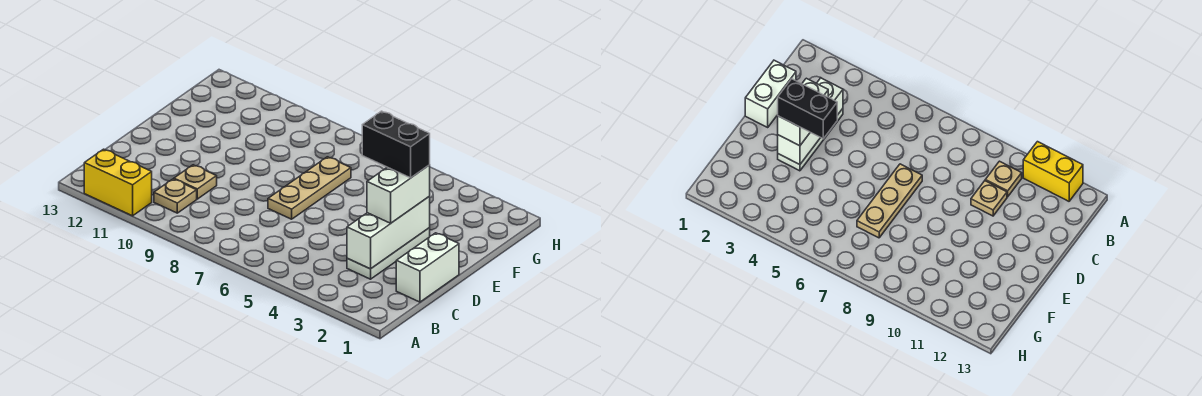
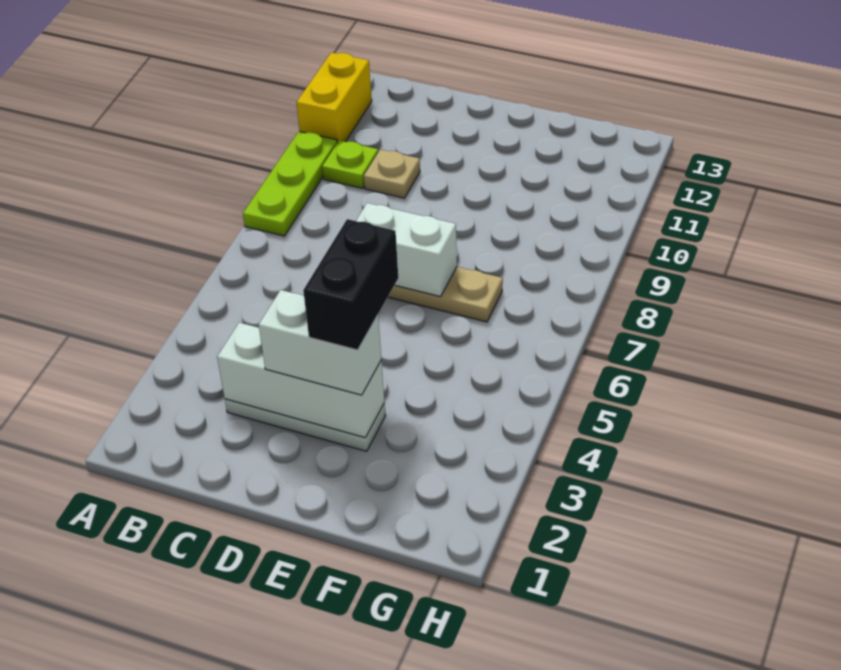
none -> lime plate A8:A10 level 1
tan plate B10 level 1 -> lime plate B10 level 1
white brick C1:D1 level 1 -> white brick D7:E7 level 2

